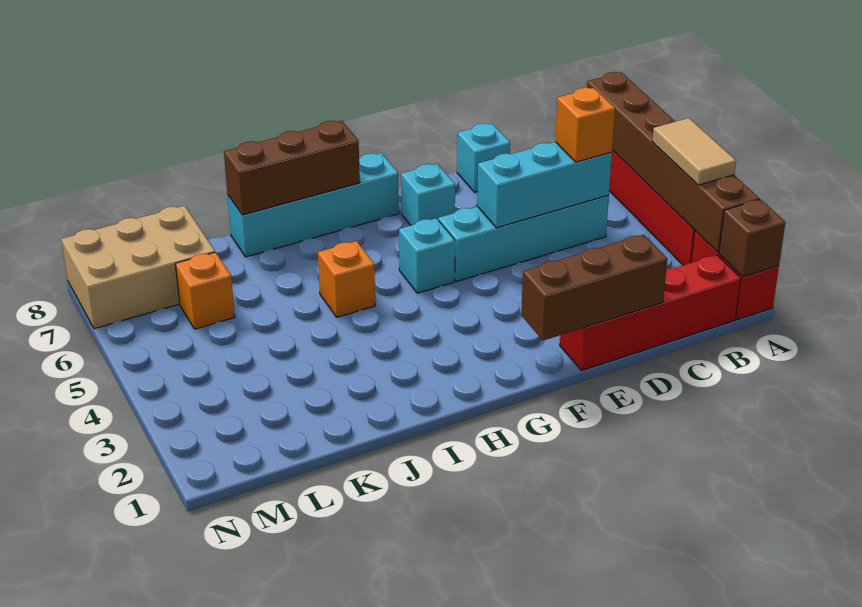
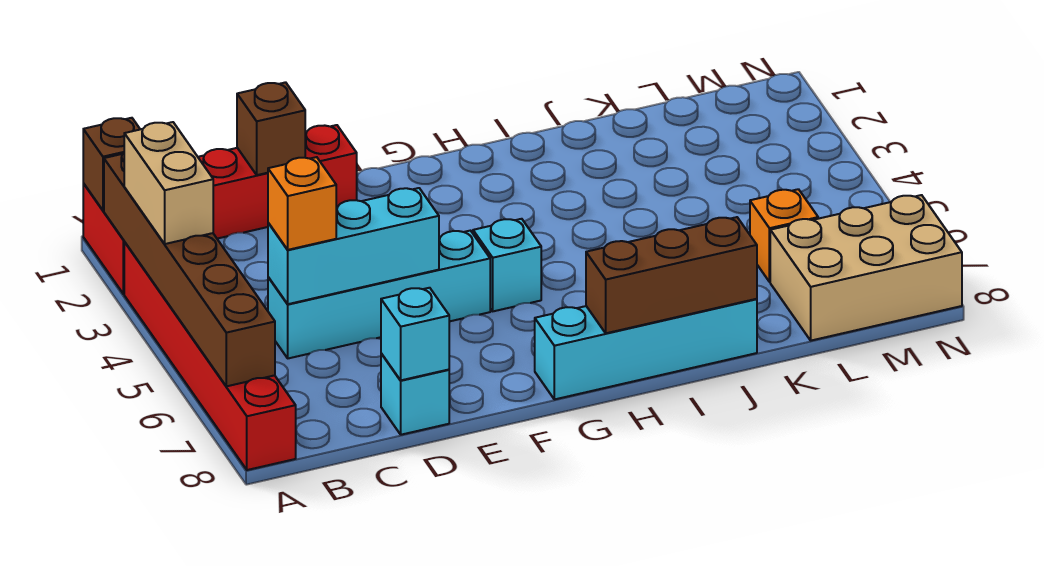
tan tile A3:A4 level 3 -> tan brick A3:A4 level 3
brown brick D1:F1 level 2 -> brown brick D1 level 2
cyan brick F7 level 1 -> cyan brick D8 level 2
orange brick I5 level 1 -> none

